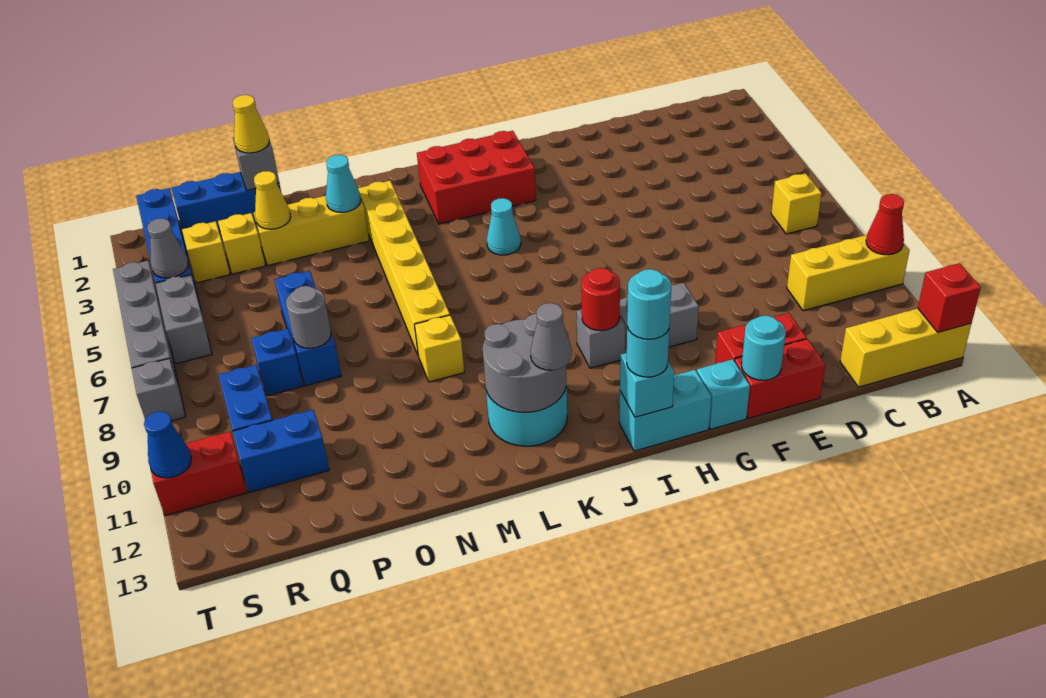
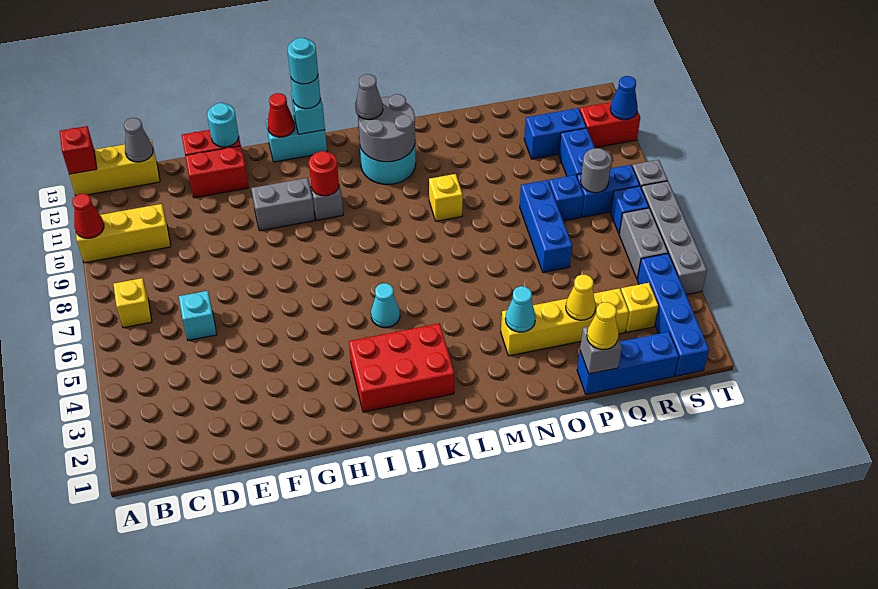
cyan brick G13 level 1 -> cyan brick D6 level 1
none -> red cone H13 level 2
yellow brick M3:M8 level 1 -> none
grey round brick P8 level 2 -> grey round brick R8 level 2
none -> blue brick R8:S8 level 1
grey cone S4 level 2 -> grey cone C13 level 2
none -> blue brick S7 level 1

